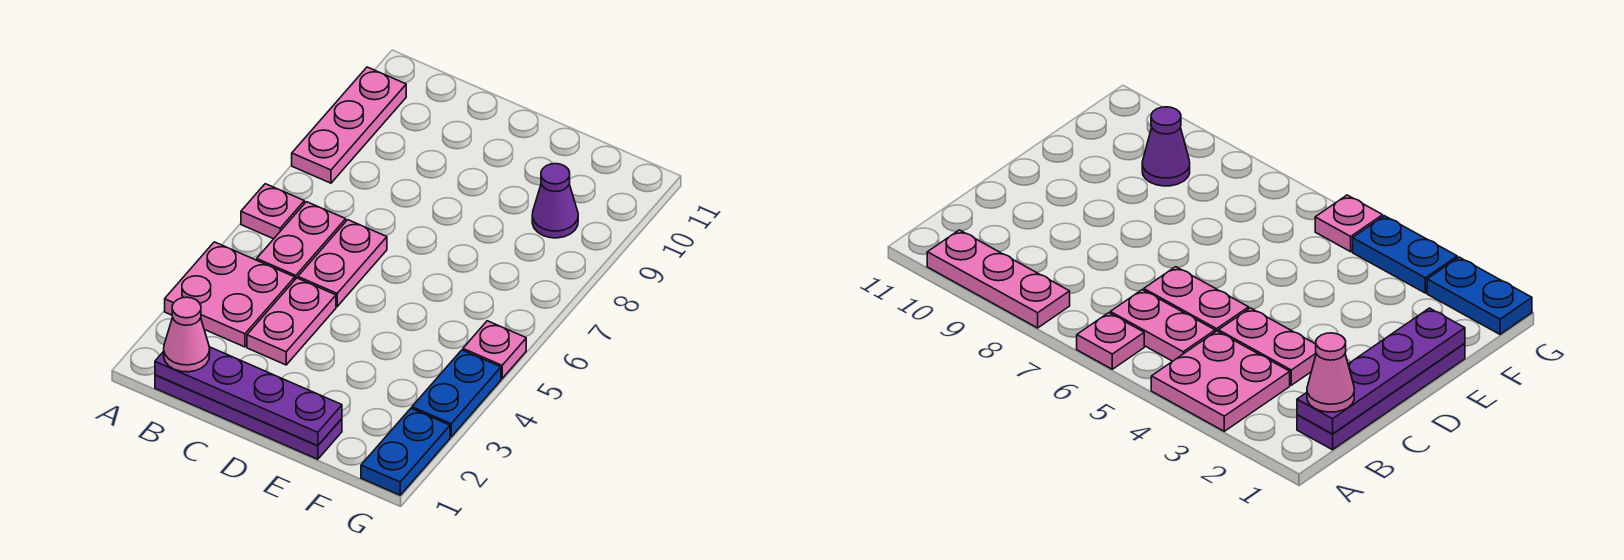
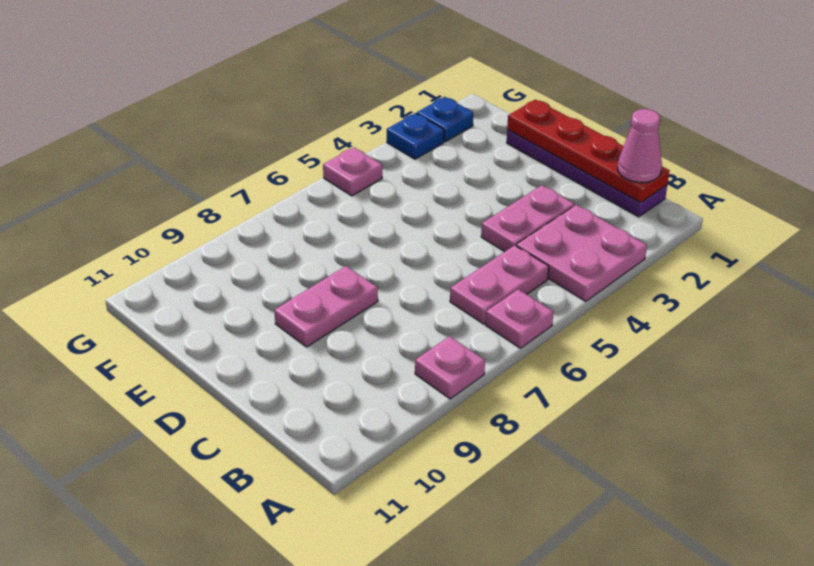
pink plate A8:A10 level 1 -> pink plate A8 level 1
purple plate B1:E1 level 2 -> red plate B1:E1 level 2
pink plate C5:C6 level 1 -> pink plate D8:D9 level 1
purple cone F9 level 1 -> none
blue plate G1:G2 level 1 -> blue plate G2 level 1
blue plate G3:G4 level 1 -> blue plate G3 level 1

